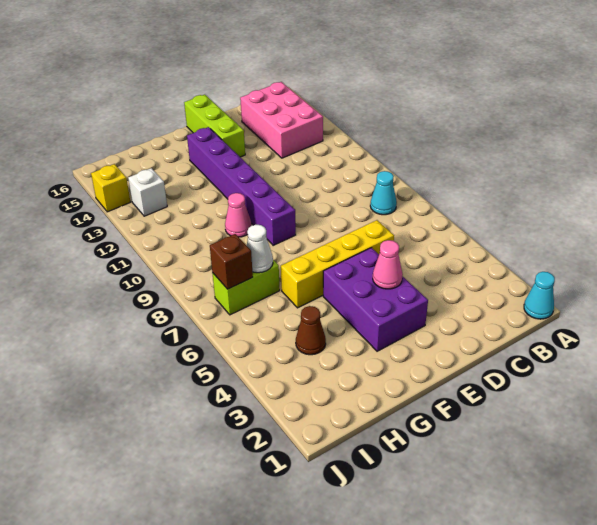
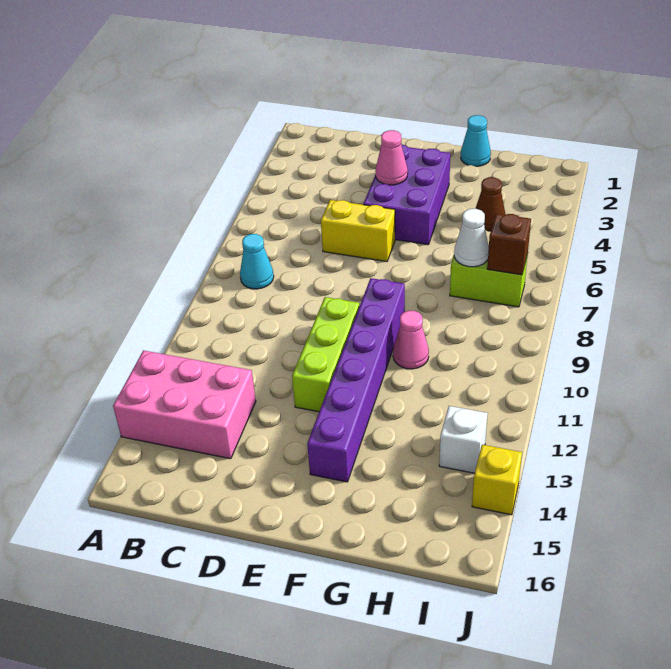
cyan cone A1 level 1 -> cyan cone G1 level 1
pink brick B13:C15 level 1 -> pink brick A13:C14 level 1
yellow brick D6:G6 level 1 -> yellow brick D6:E6 level 1
lime brick E14:E16 level 1 -> lime brick E10:E12 level 1

